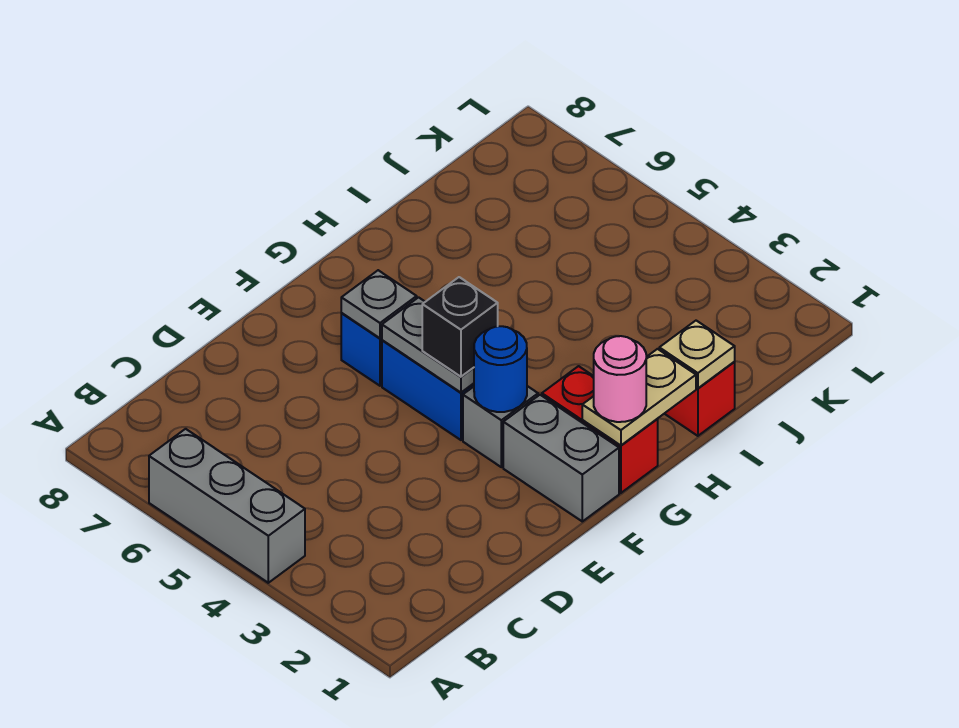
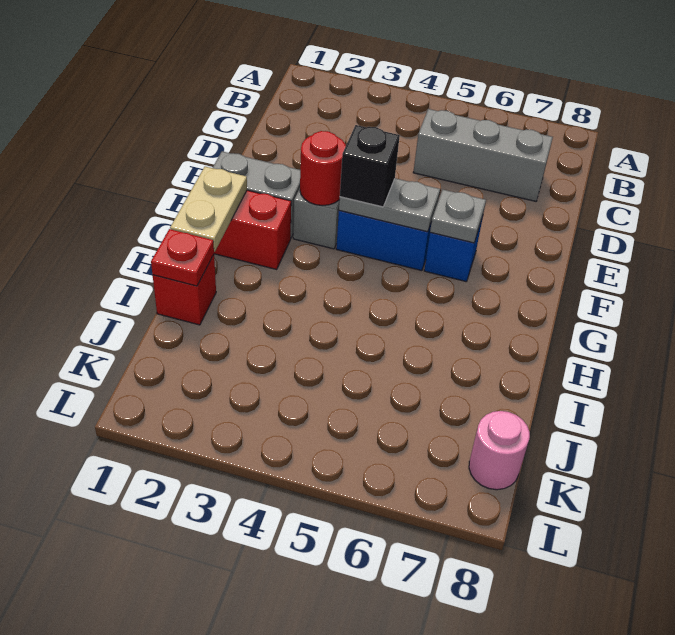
grey brick A4:A6 level 1 -> grey brick C5:C7 level 1
blue round brick F3 level 2 -> red round brick F3 level 2
pink round brick G1 level 3 -> pink round brick K8 level 1
tan plate I1 level 2 -> red plate I1 level 2

